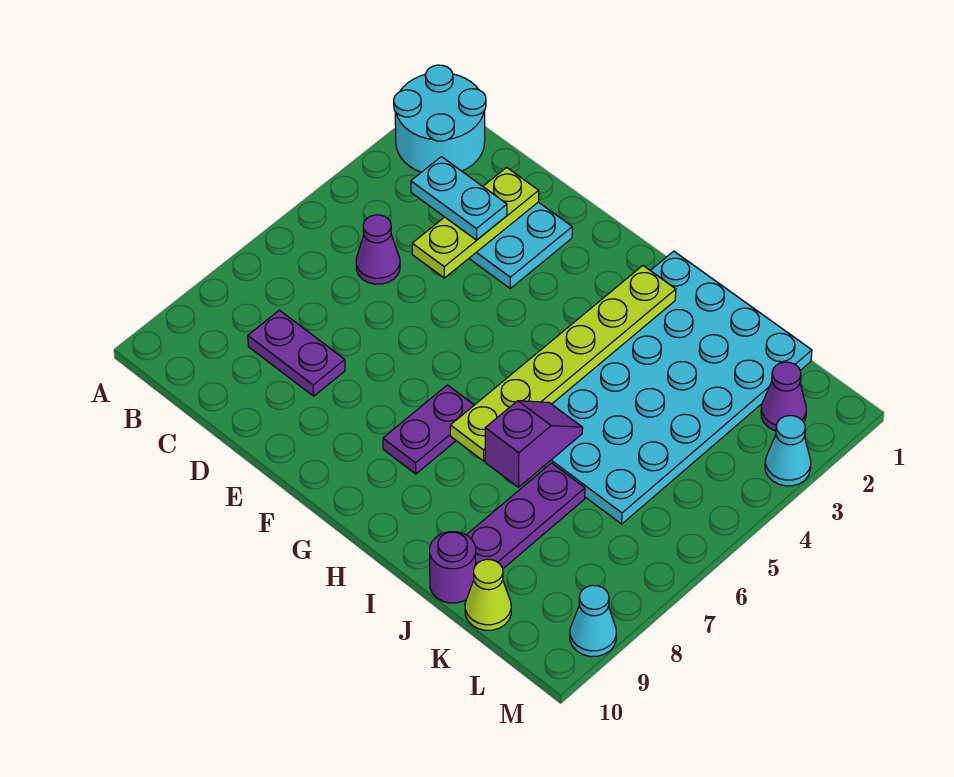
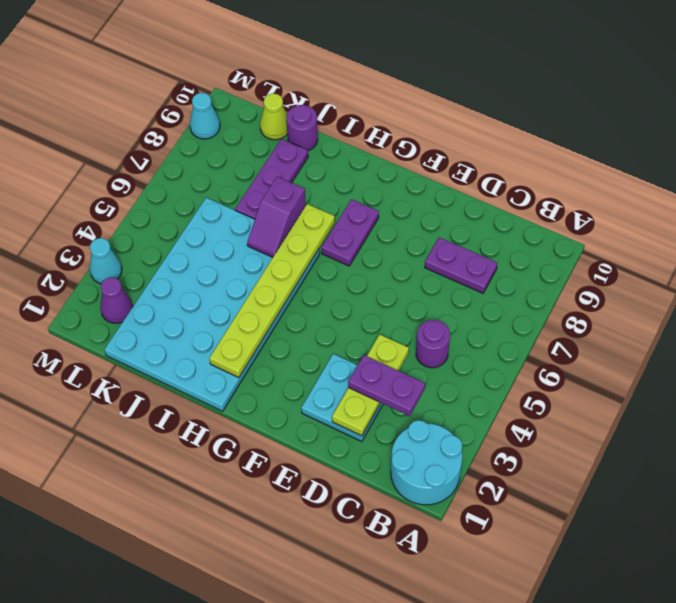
cyan plate C3:D3 level 3 -> purple plate C3:D3 level 3
purple cone C5 level 1 -> purple round brick C5 level 1

